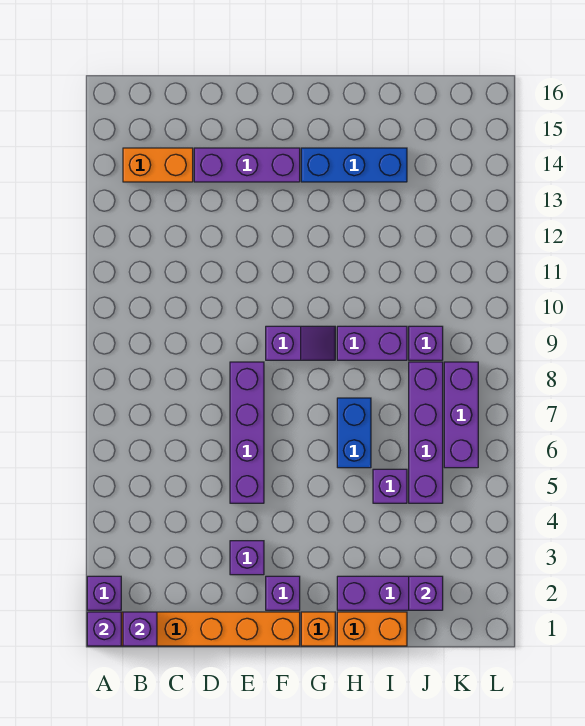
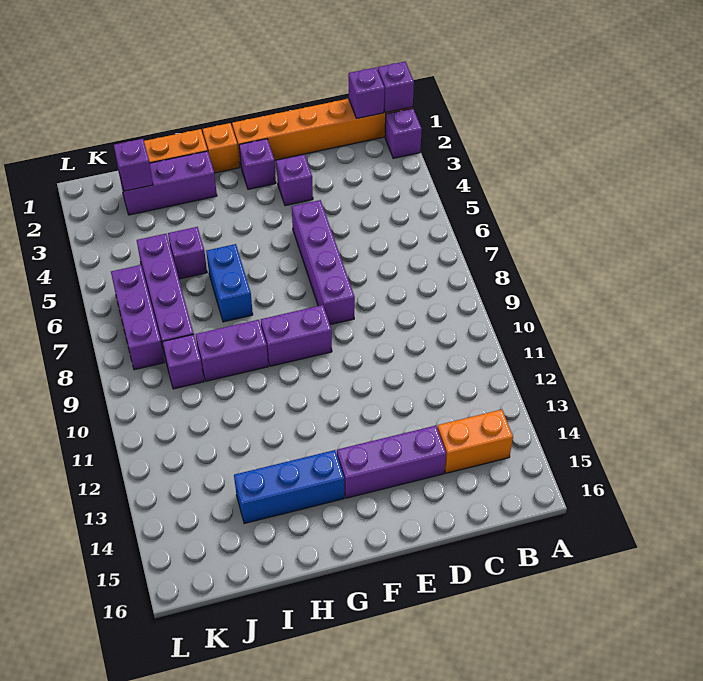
purple slope F9:G9 level 1 top F -> purple brick F9:G9 level 1

